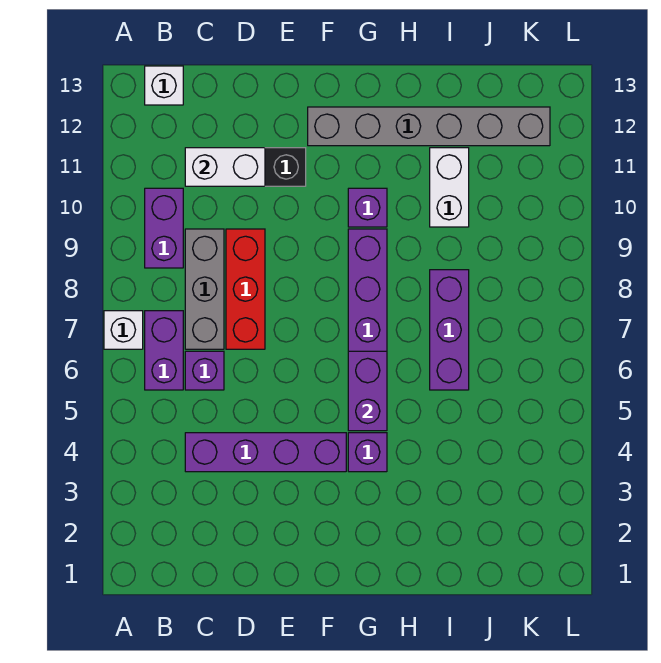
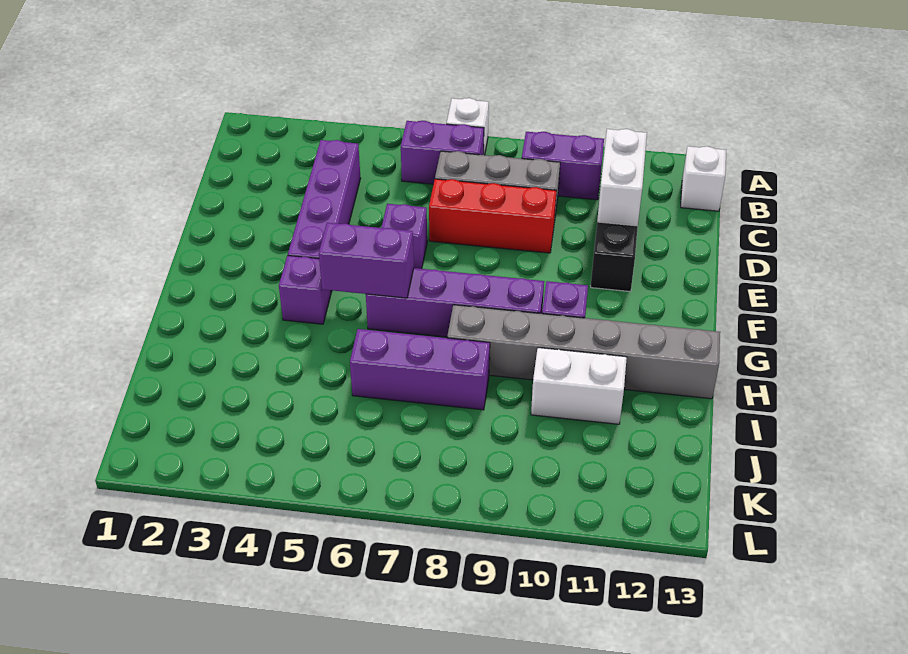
purple brick C6 level 1 -> purple brick E6 level 1
grey brick F12:K12 level 1 -> grey brick H8:H13 level 1

